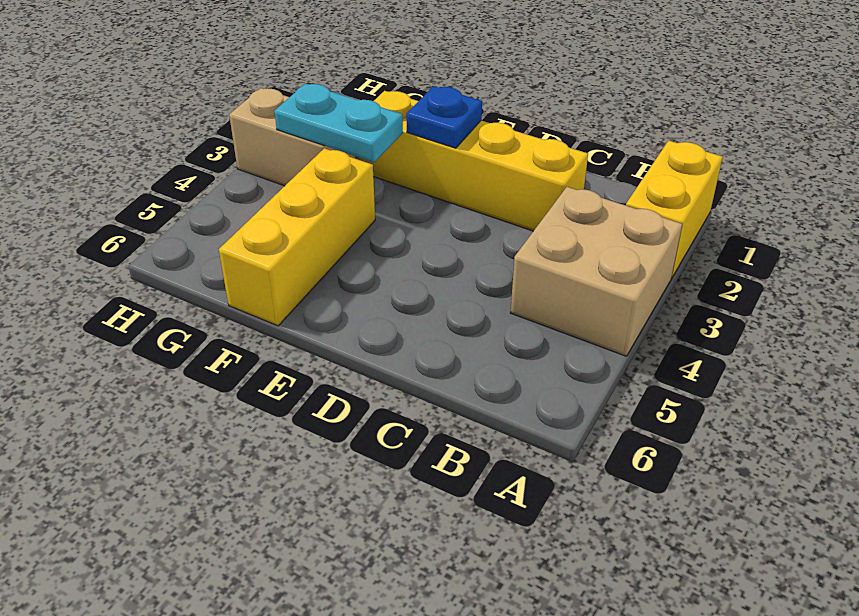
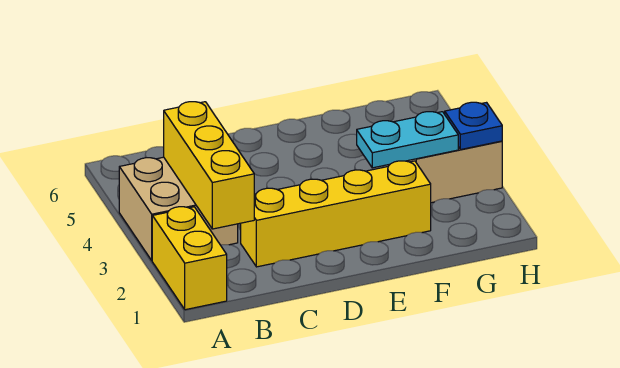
blue plate E2 level 2 -> blue plate H3 level 2
yellow brick F4:F6 level 1 -> yellow brick B2:B4 level 2

